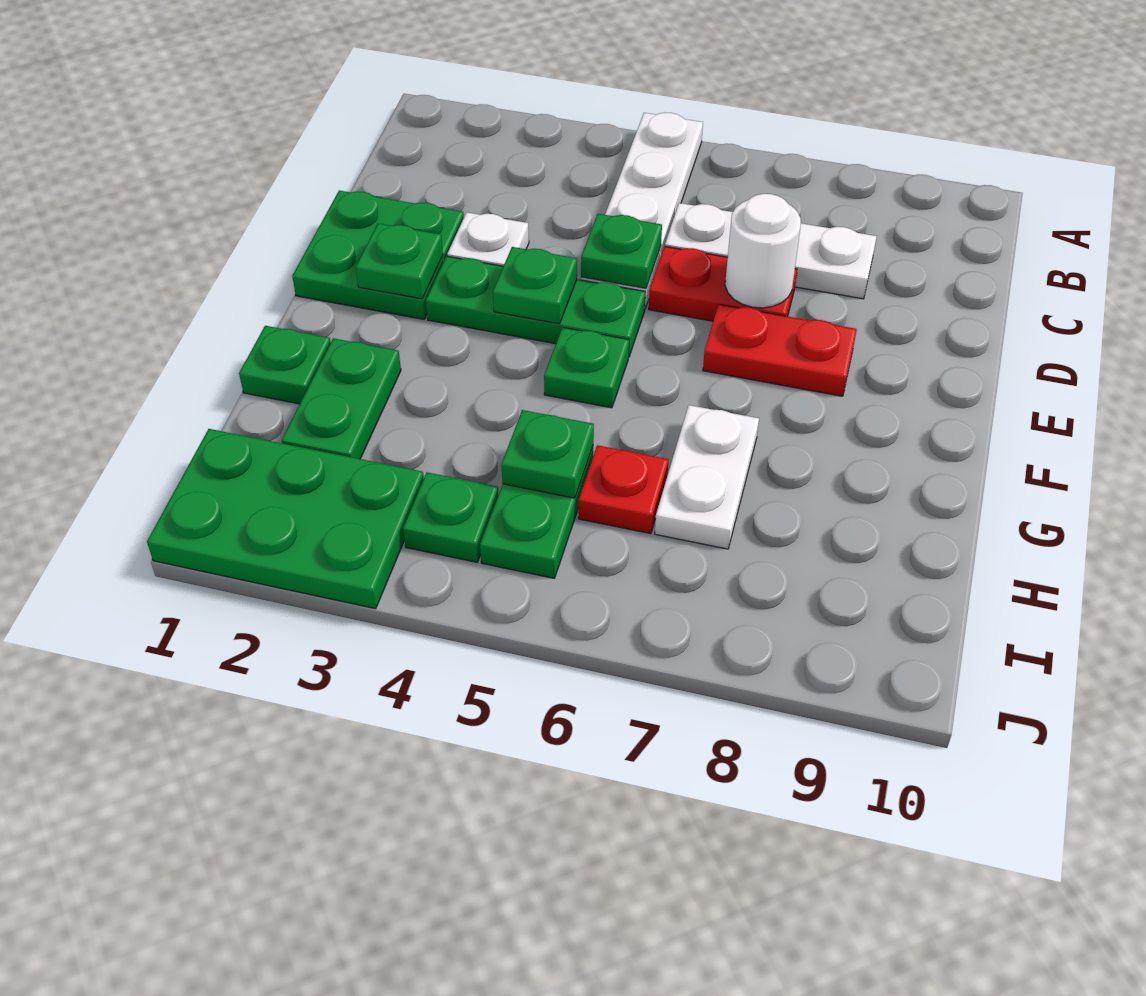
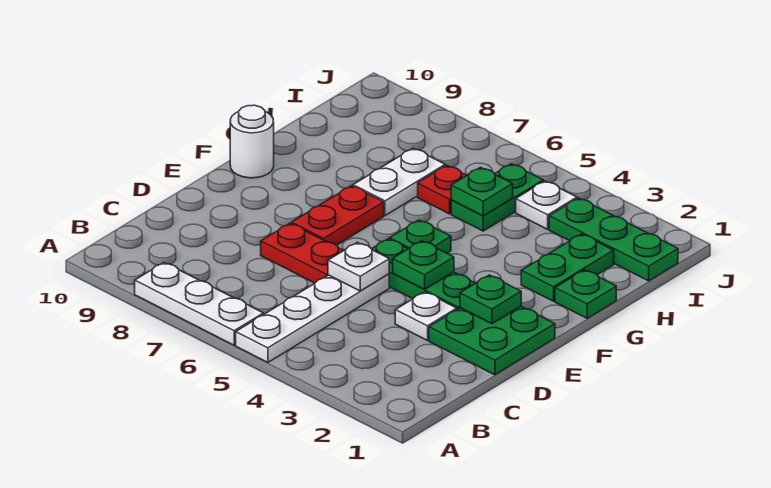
white plate C6:C8 level 1 -> white plate A6:A8 level 1
green plate D5 level 2 -> white plate D5 level 2
white round brick D7 level 2 -> white round brick F10 level 1
red plate E7:E8 level 1 -> red plate E7:F7 level 1
green plate I1:J3 level 1 -> green plate I1:I3 level 1
green plate I4 level 1 -> white plate I4 level 1

